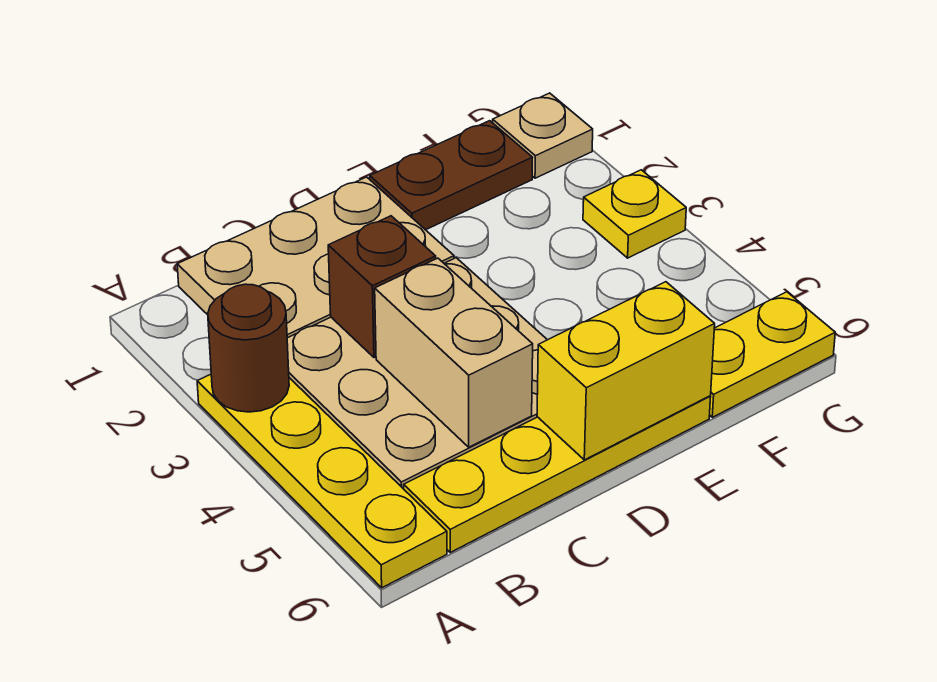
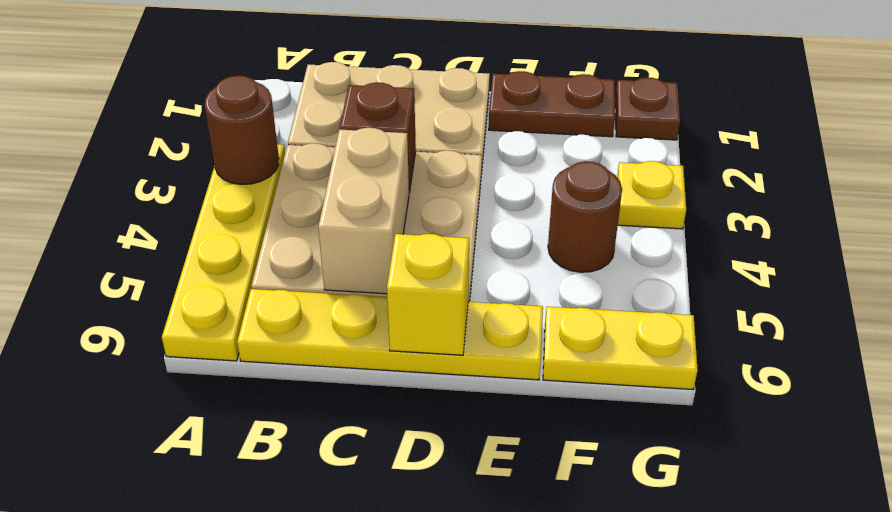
yellow brick D6:E6 level 2 -> yellow brick D6 level 2
none -> brown round brick F4 level 1
tan plate G1 level 1 -> brown plate G1 level 1

